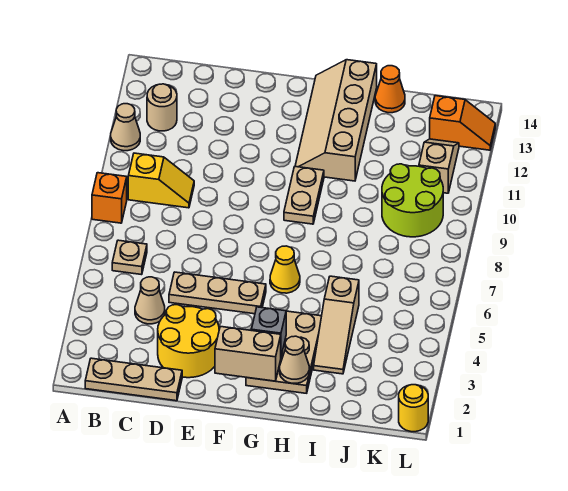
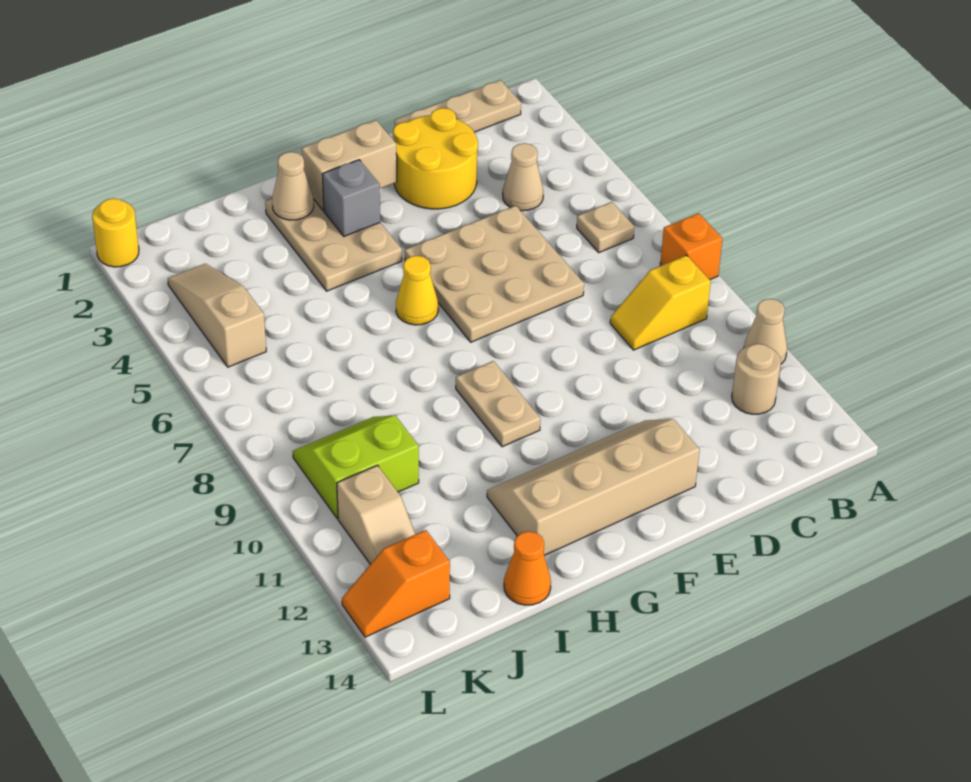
tan plate D5:F5 level 1 -> tan plate D5:F7 level 1
tan slope G11:H14 level 1 top H -> tan slope E12:H13 level 1 top 13
tan slope I3:I5 level 1 top 5 -> tan slope K3:K5 level 1 top 5
lime round brick J9:K10 level 1 -> lime slope J9:K10 level 1 top 10

